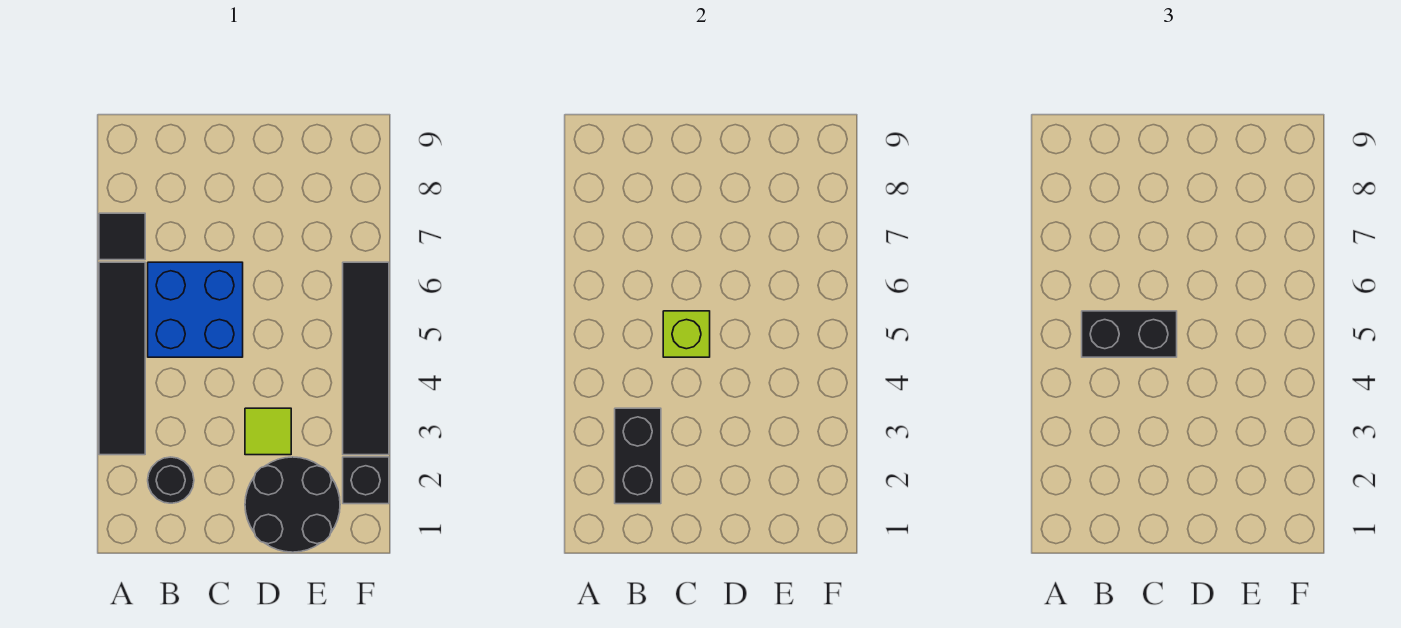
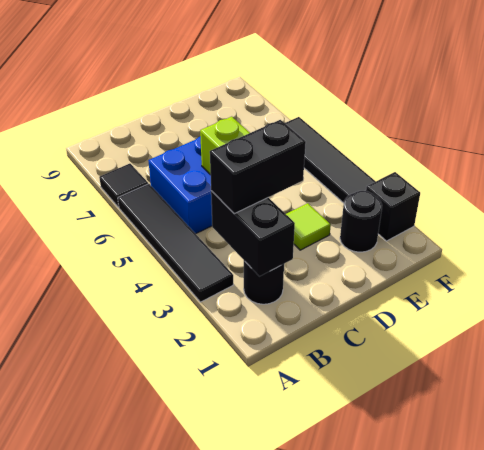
black brick B5:C5 level 3 -> black brick B3:C3 level 3
black round brick D1:E2 level 1 -> black round brick E2 level 1

